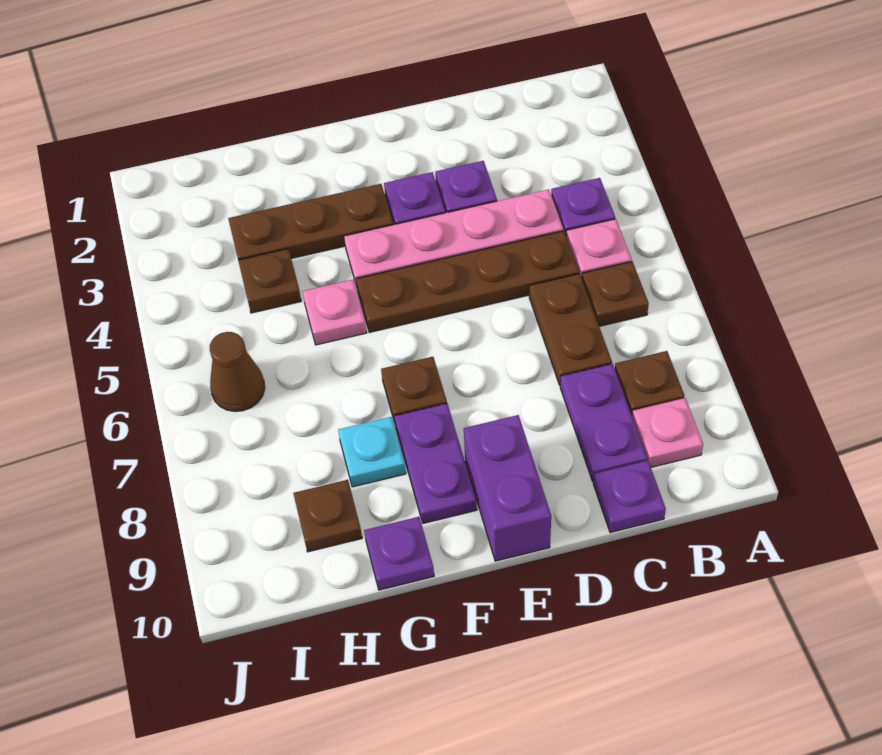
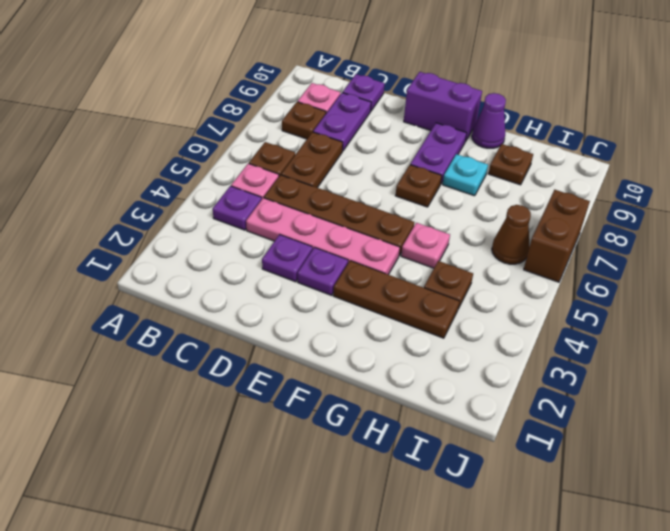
purple brick E9:E10 level 1 -> purple brick E10:F10 level 1
purple plate G10 level 1 -> purple cone G10 level 1
none -> brown brick J6:J7 level 1

